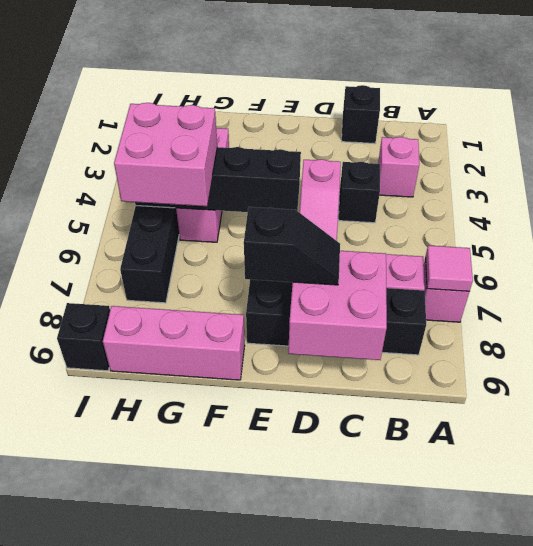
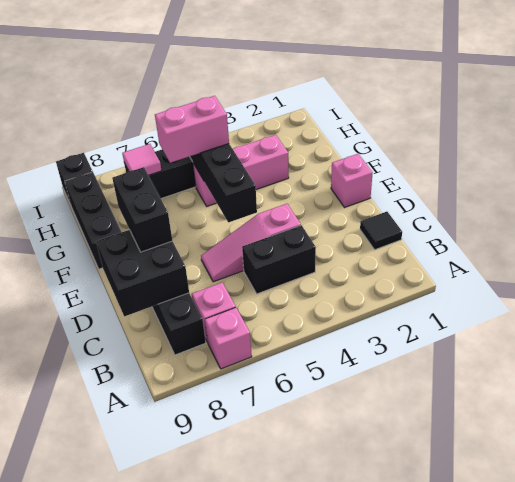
pink tile A7 level 2 -> pink tile H7 level 2
pink brick B3 level 1 -> pink brick E1 level 1
black brick C1 level 1 -> black tile C1 level 1
black brick C4 level 1 -> black brick C4:C5 level 1
pink brick C8:D9 level 2 -> black brick C8:D9 level 2
black slope D8:E8 level 3 top E -> black brick D8:E8 level 3
pink brick F9:H9 level 1 -> black brick F9:H9 level 1
pink brick G5:H6 level 3 -> pink brick G5:G6 level 3

